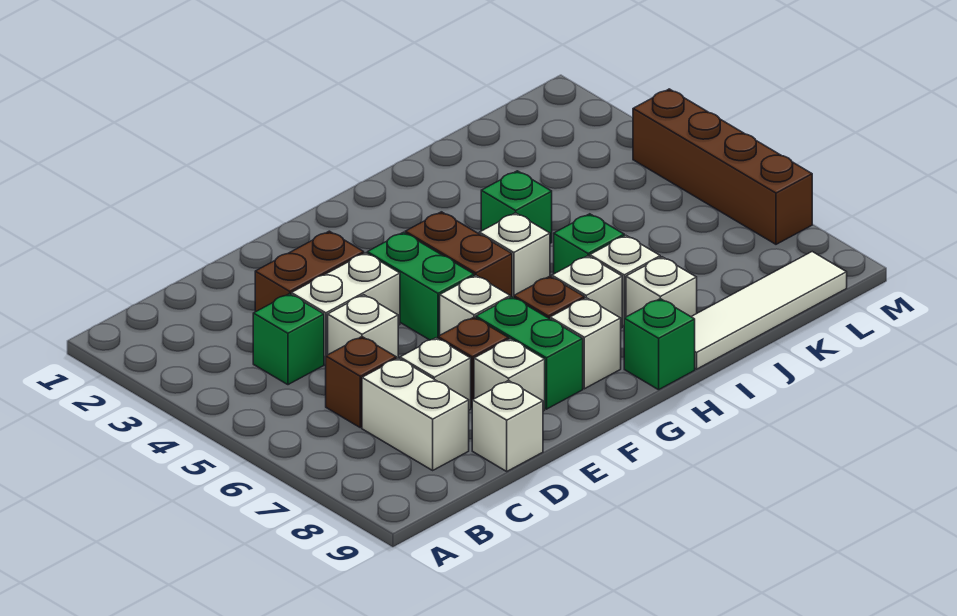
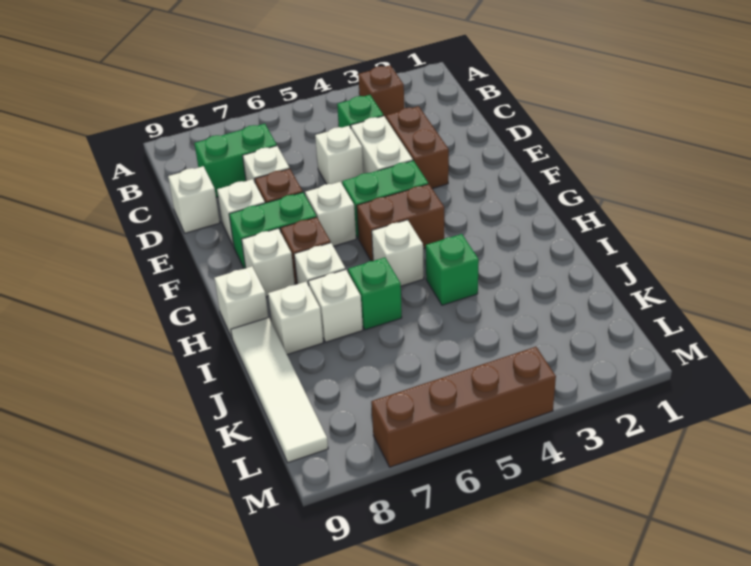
brown brick C6 level 1 -> brown brick B3 level 1
white brick C7:C8 level 1 -> green brick C7:C8 level 1
green brick H9 level 1 -> white brick H9 level 1

